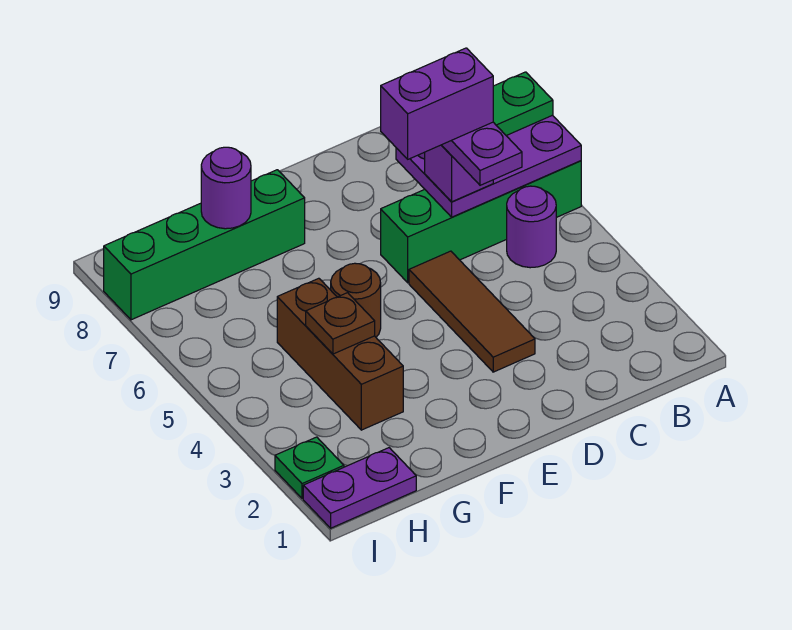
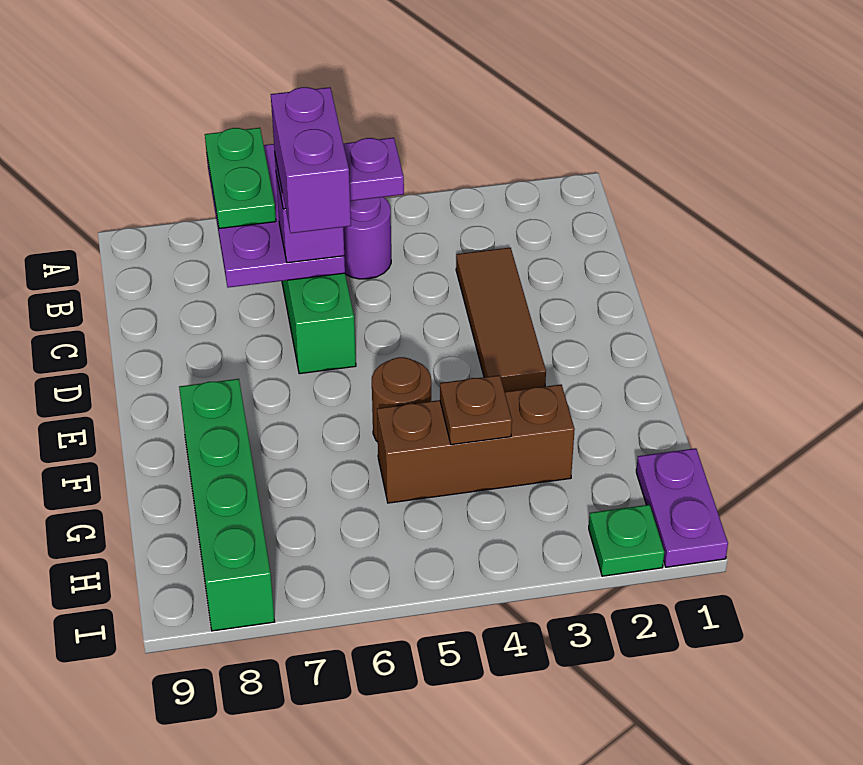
brown tile D3:D5 level 1 -> brown tile C3:E3 level 1
purple round brick G8 level 2 -> none

